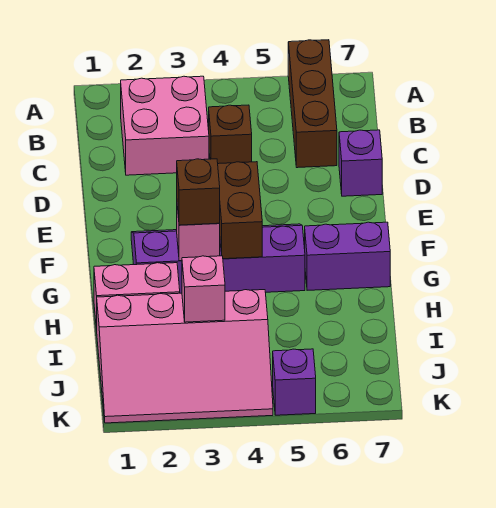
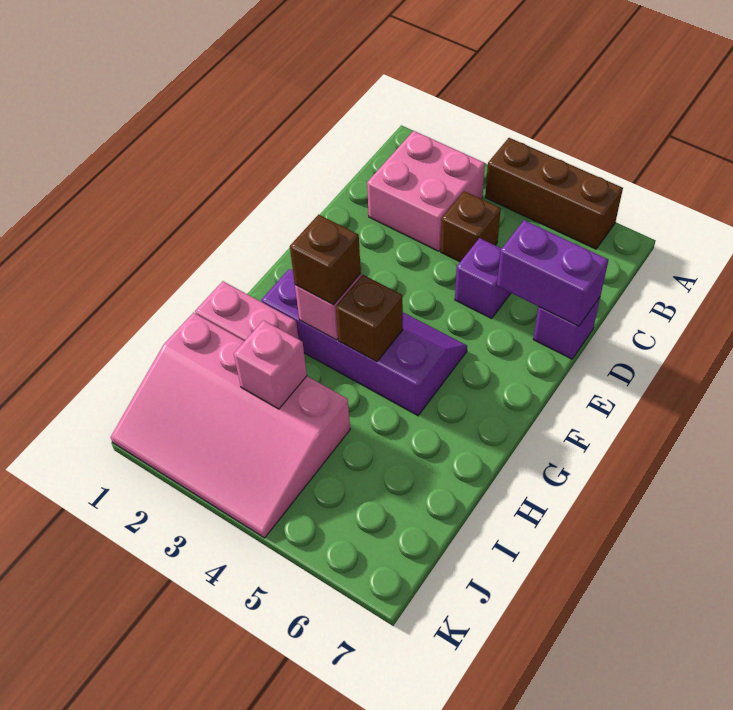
brown brick A6:C6 level 1 -> brown brick A4:A6 level 1
brown brick F4:G4 level 2 -> brown brick G4 level 2
purple brick G6:G7 level 1 -> purple brick D6:D7 level 2
purple brick K5 level 1 -> purple brick D5 level 1

